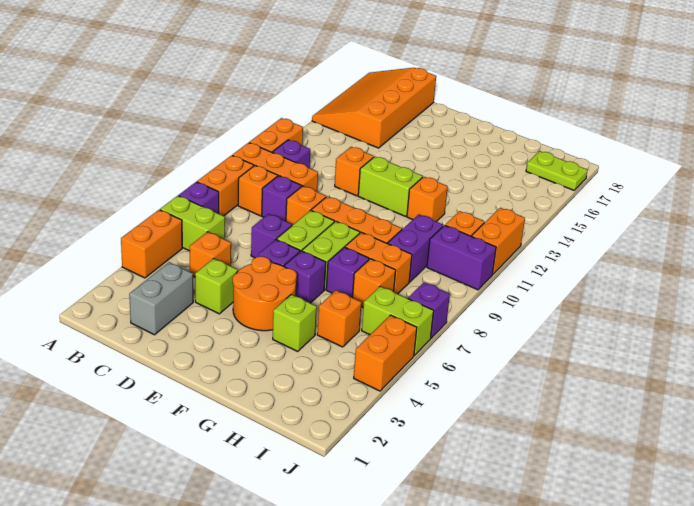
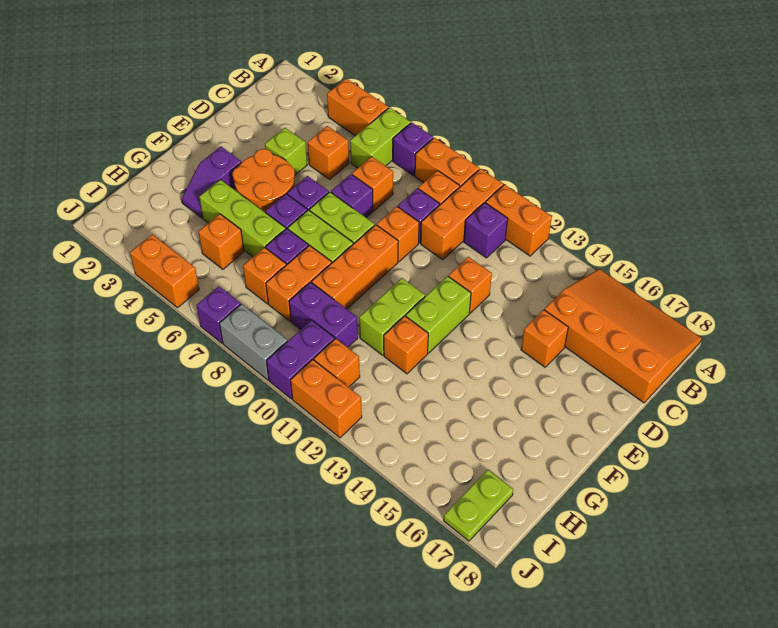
grey brick C2:C3 level 1 -> grey brick J8:J9 level 1
none -> orange brick C7 level 1
none -> orange brick D15 level 1
none -> purple slope F3:G3 level 1 top F
lime brick G4 level 1 -> lime brick G4:G6 level 1
lime brick I6:J6 level 1 -> lime brick F11:G11 level 1

